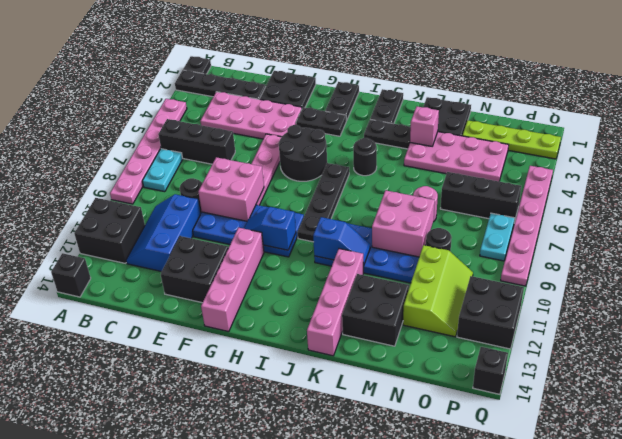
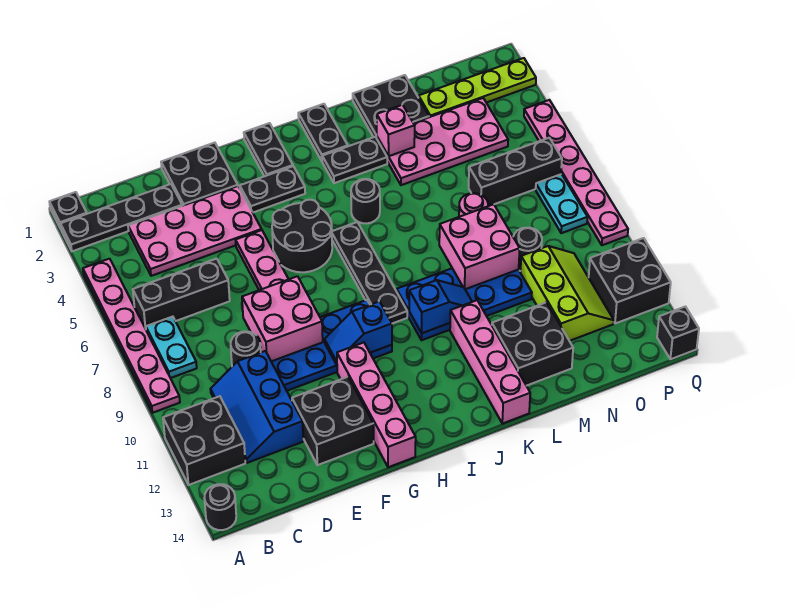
black brick A14 level 1 -> black round brick A14 level 1

